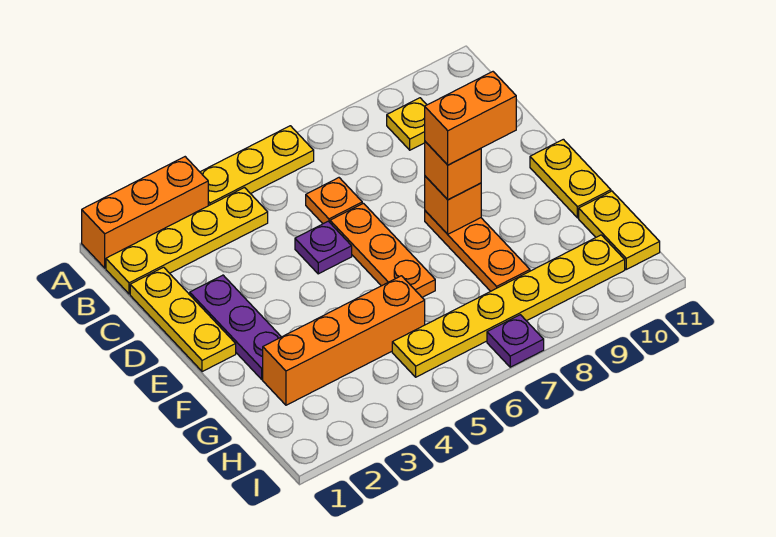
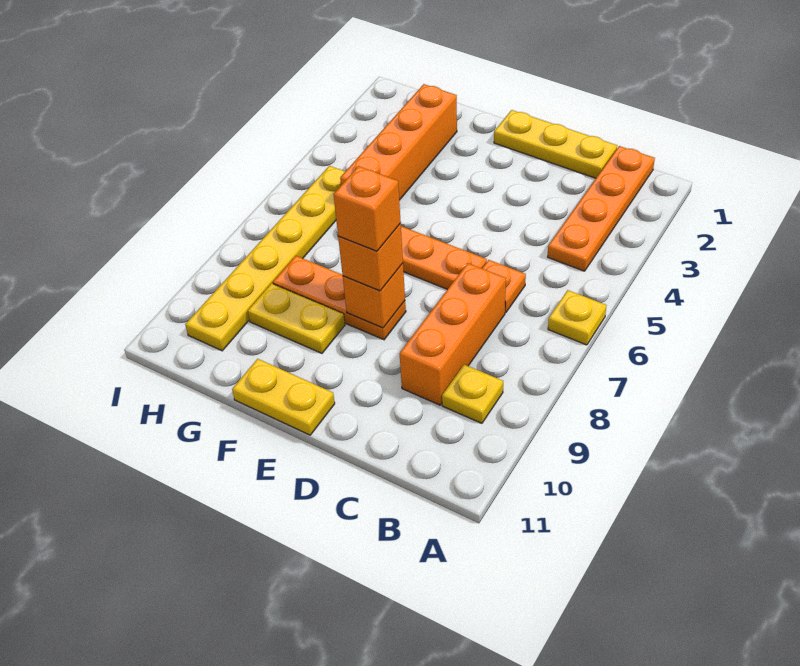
orange brick A1:A3 level 1 -> orange brick C7:C9 level 1
yellow plate A4:A6 level 1 -> yellow plate A6 level 1
yellow plate B1:B4 level 1 -> orange plate B1:B4 level 1
purple plate D2:F2 level 1 -> none
purple plate D5 level 1 -> none
orange brick E8:E9 level 4 -> orange brick E8 level 4
yellow plate G11:H11 level 1 -> yellow plate F9:G9 level 1
purple plate I7 level 1 -> none

